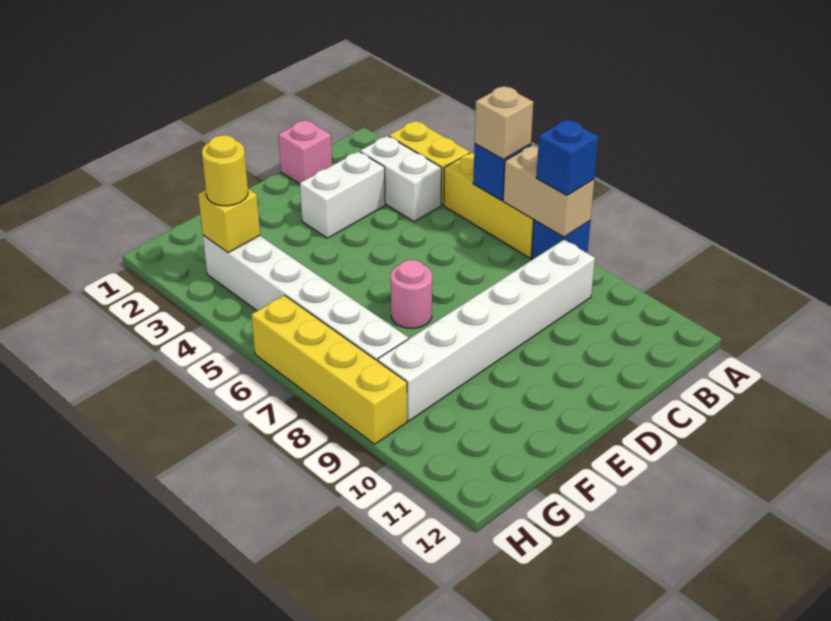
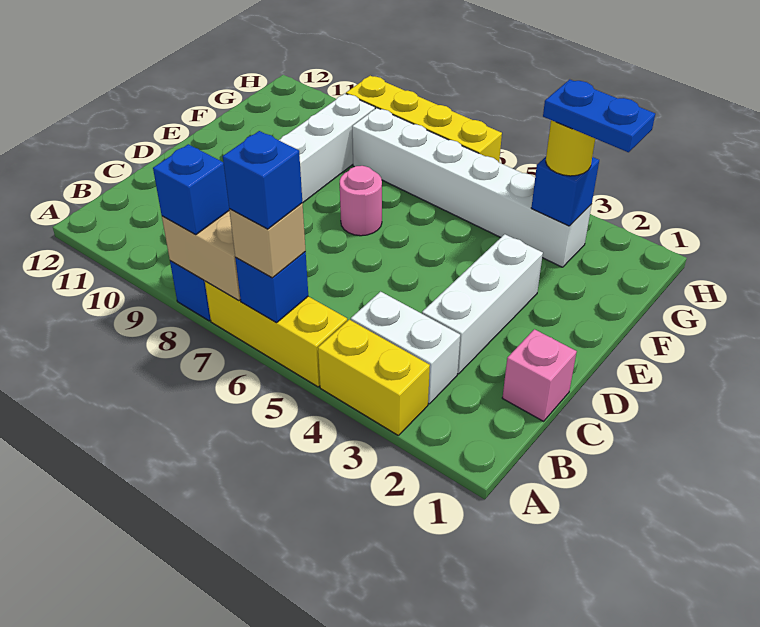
none -> blue brick A6 level 4
white brick C3:D3 level 1 -> white brick C3:E3 level 1
none -> blue plate G2:G3 level 4
yellow brick G3 level 2 -> blue brick G3 level 2

